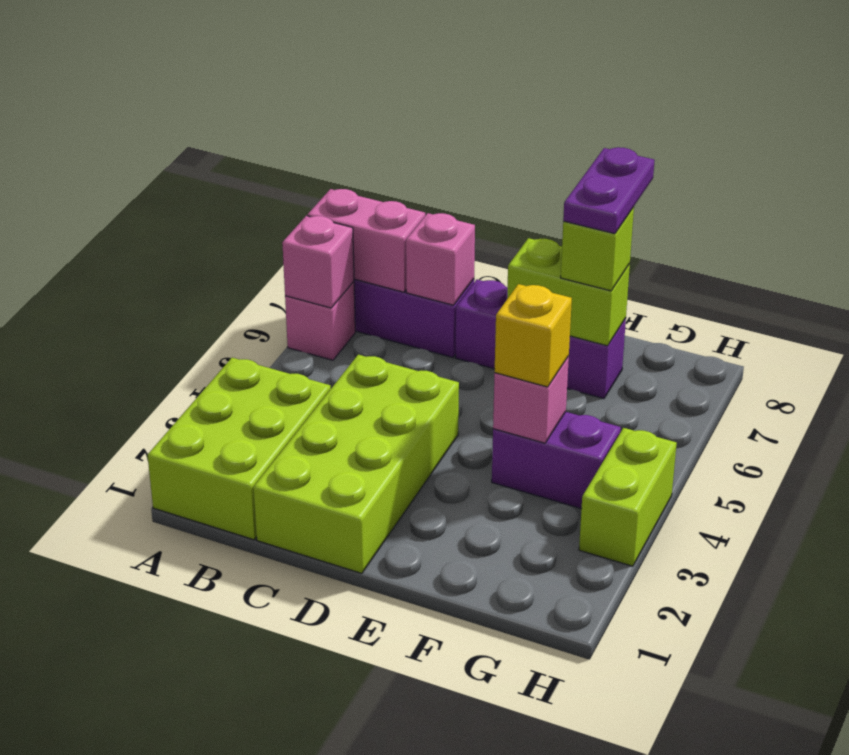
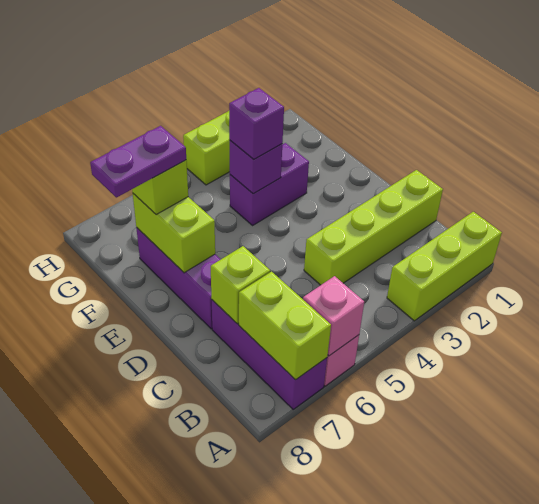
lime brick A1:B3 level 1 -> lime brick A1:A3 level 1
pink brick A7:B7 level 2 -> lime brick A7:B7 level 2
lime brick C1:D4 level 1 -> lime brick C1:C4 level 1
pink brick C7 level 2 -> lime brick C7 level 2
purple brick F4:G4 level 1 -> purple brick F3:F4 level 1
pink brick F4 level 2 -> purple brick F4 level 2
yellow brick F4 level 3 -> purple brick F4 level 3

